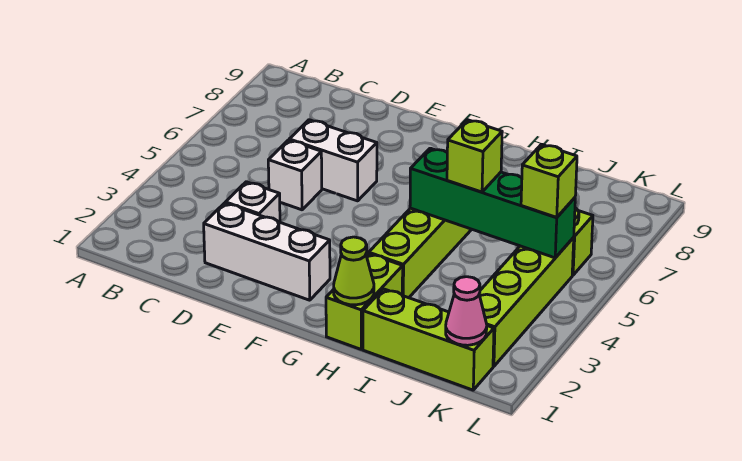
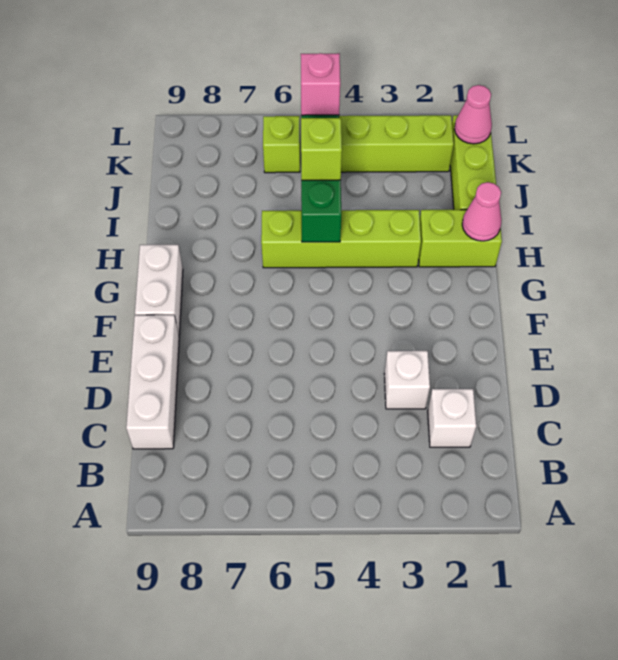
white brick D2:F2 level 1 -> white brick C9:E9 level 1
white brick D5 level 1 -> white brick C2 level 1
white brick D6:E6 level 1 -> white brick F9:G9 level 1
lime cone H1 level 2 -> pink cone H1 level 2
lime brick K5 level 3 -> pink brick K5 level 3

